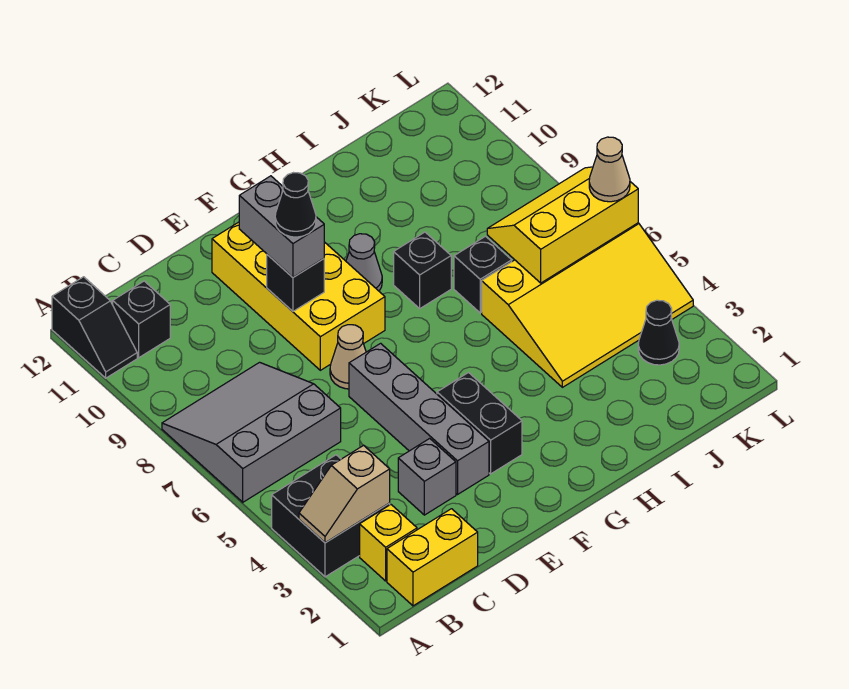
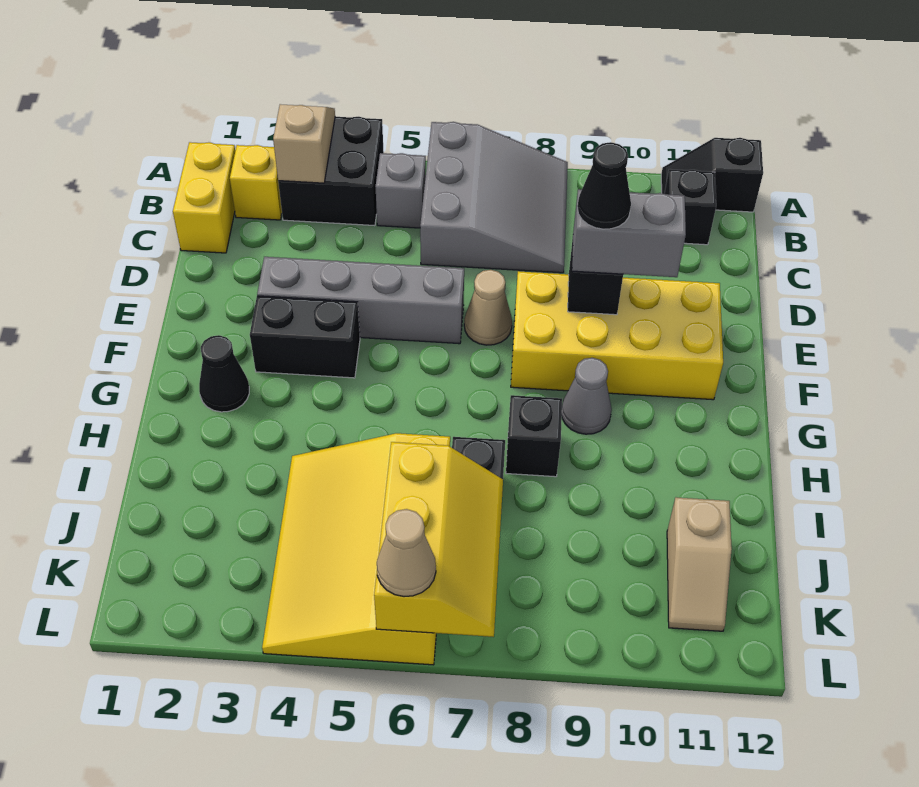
grey brick D3 level 1 -> grey brick B5 level 1
none -> tan slope J11:K11 level 1 top J
black cone K3 level 1 -> black cone G2 level 1

